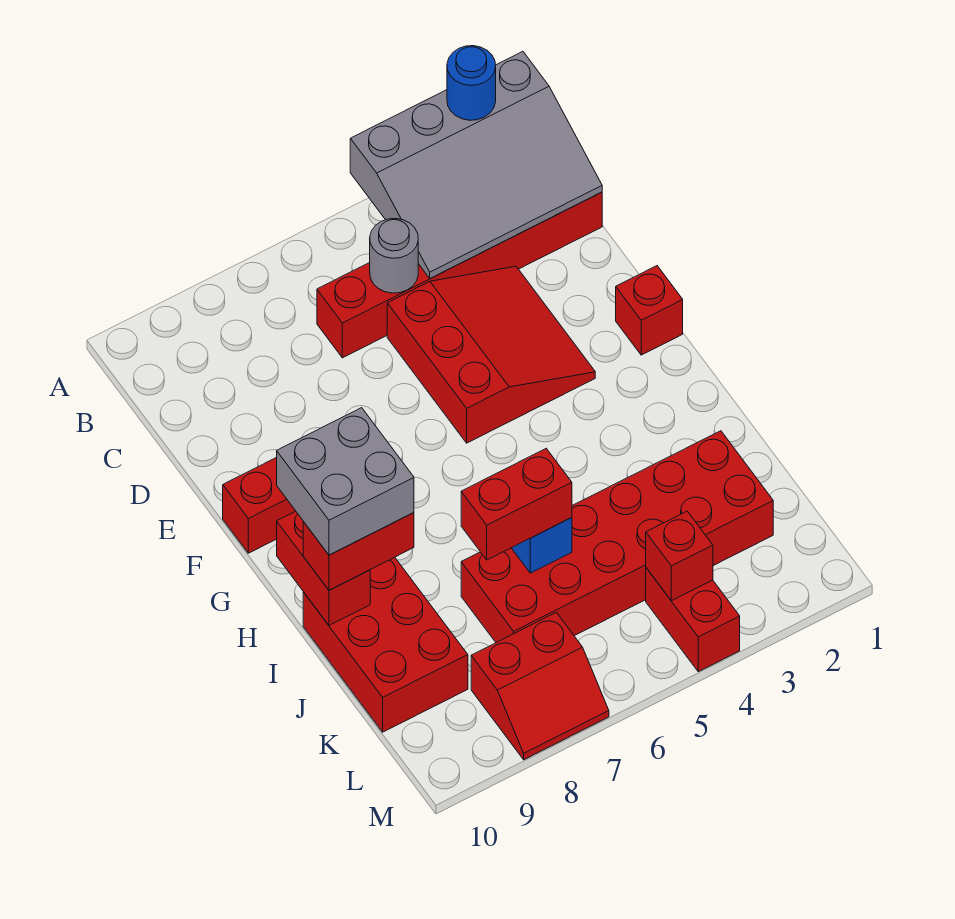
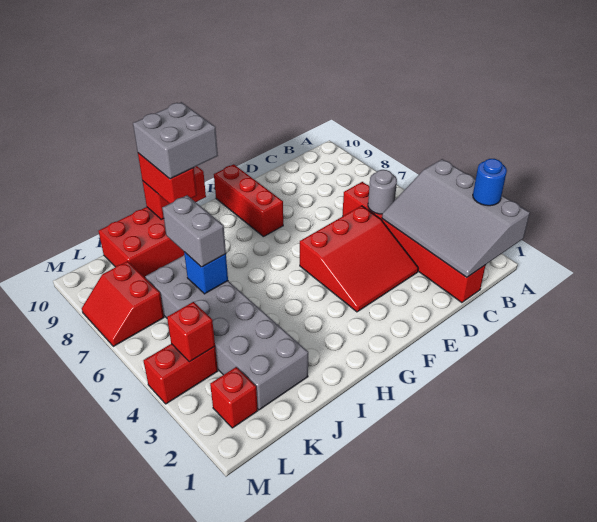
red brick F1 level 1 -> red brick L2 level 1
red brick J2:K7 level 1 -> grey brick J2:K7 level 1
red brick J6:J7 level 3 -> grey brick J6:J7 level 3

